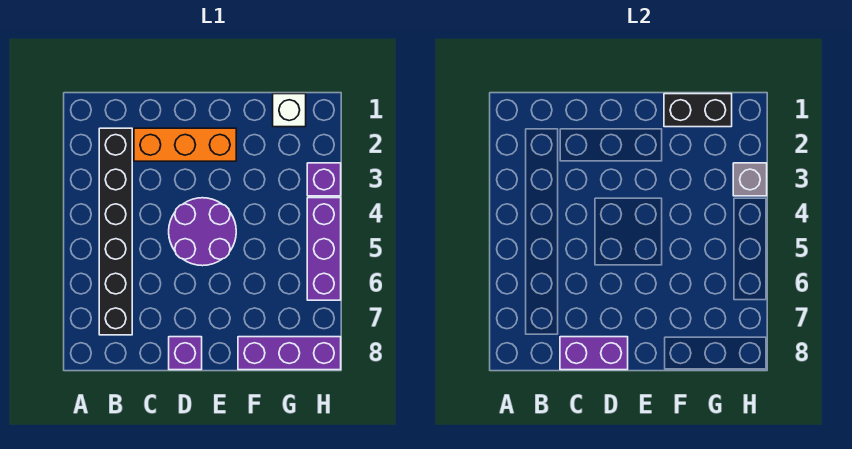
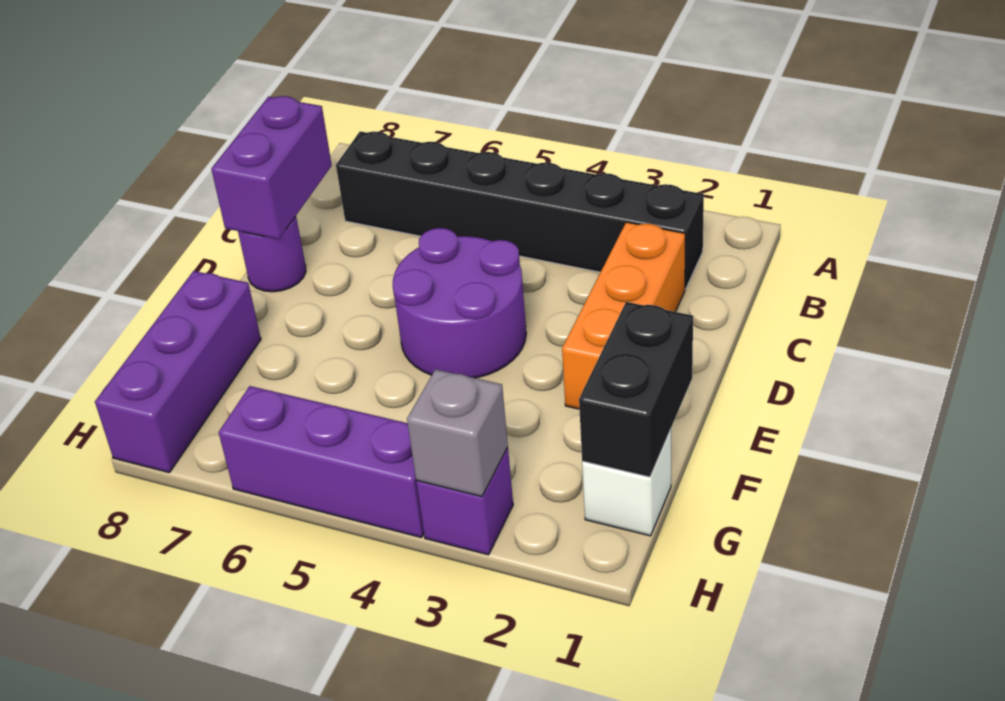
purple brick D8 level 1 -> purple round brick D8 level 1

